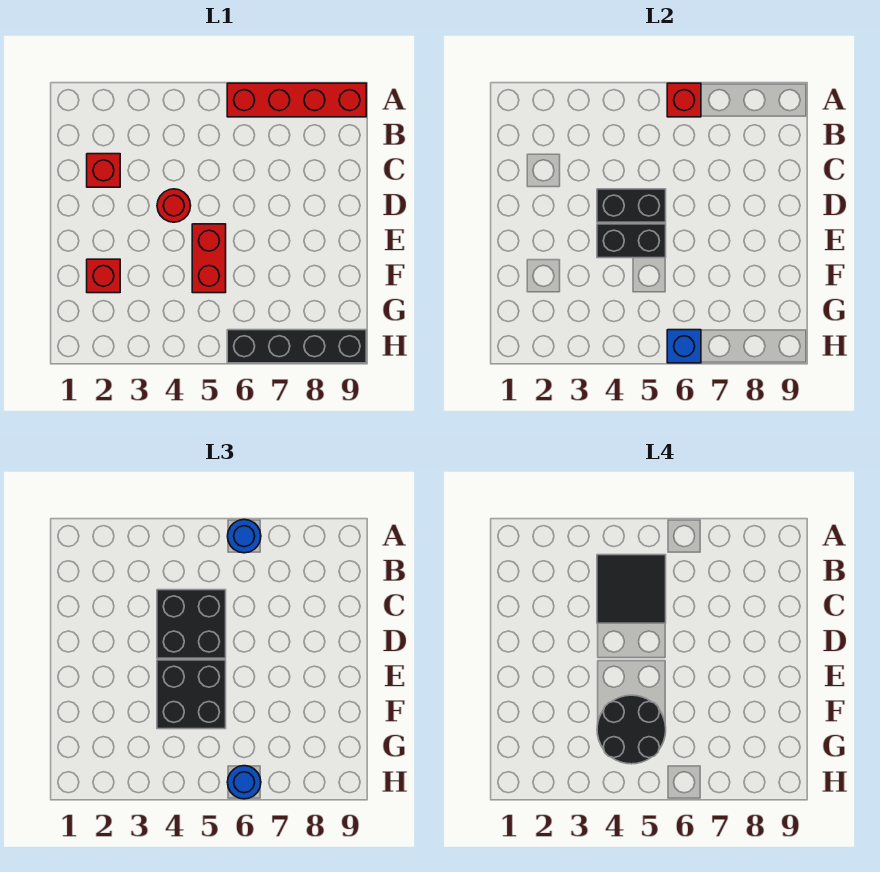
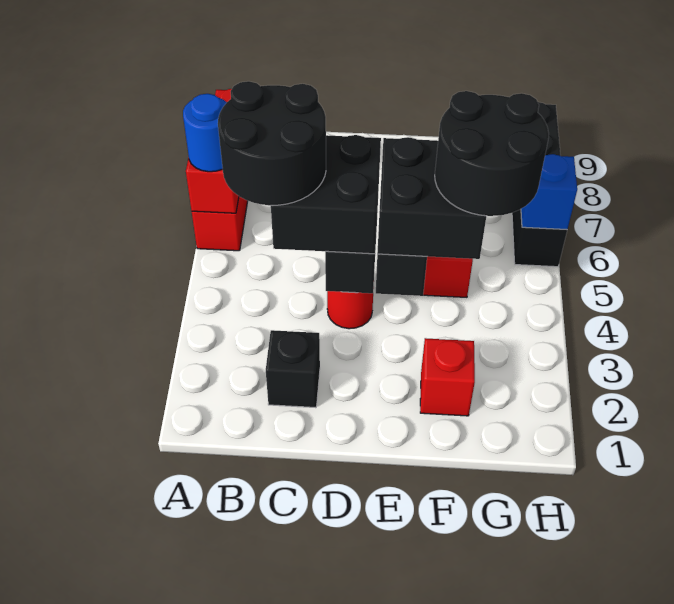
black tile B4:C5 level 4 -> black round brick B4:C5 level 4
red brick C2 level 1 -> black brick C2 level 1
blue round brick H6 level 3 -> none

